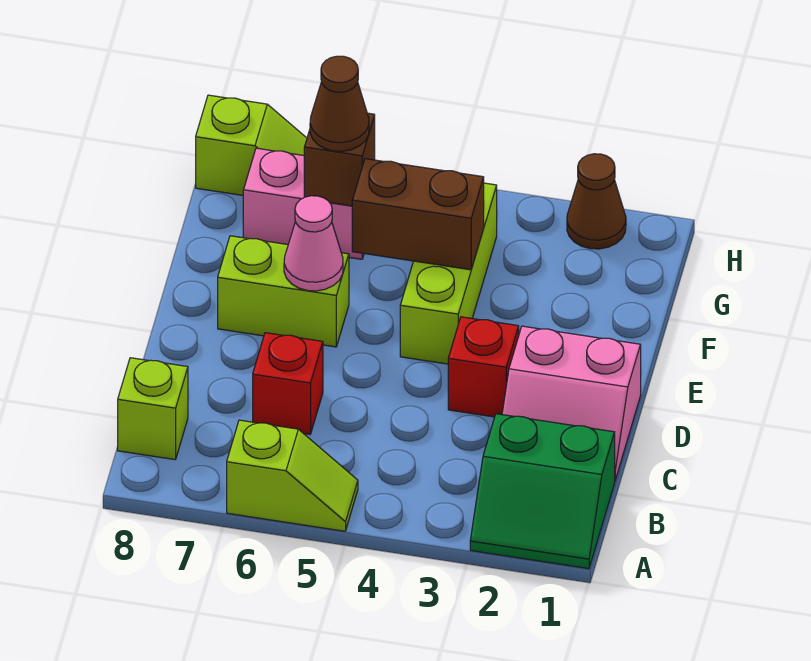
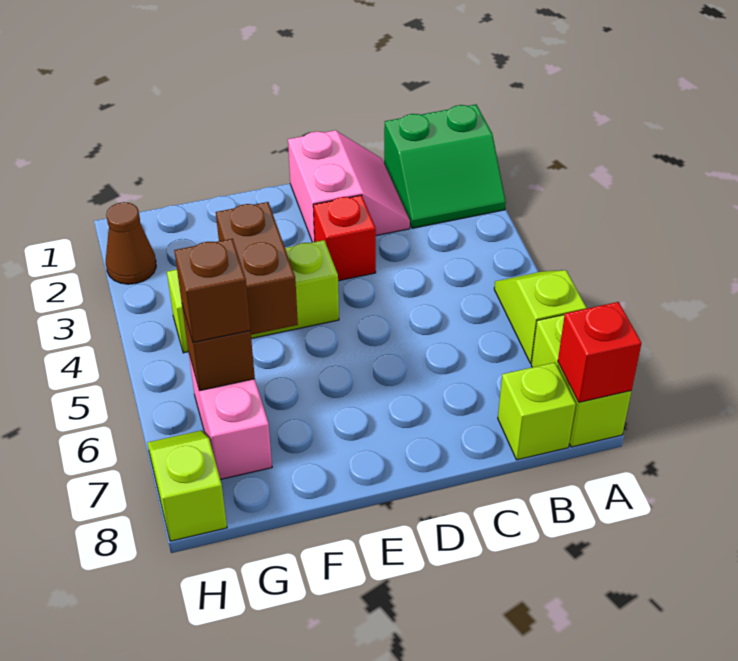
green slope A1:B2 level 1 top B -> green slope A1:B2 level 1 top 1
red brick C6 level 1 -> red brick A8 level 2
lime brick E6:E7 level 1 -> lime brick A7:A8 level 1
pink cone E6 level 2 -> none
brown cone G6 level 3 -> brown brick G6 level 3

